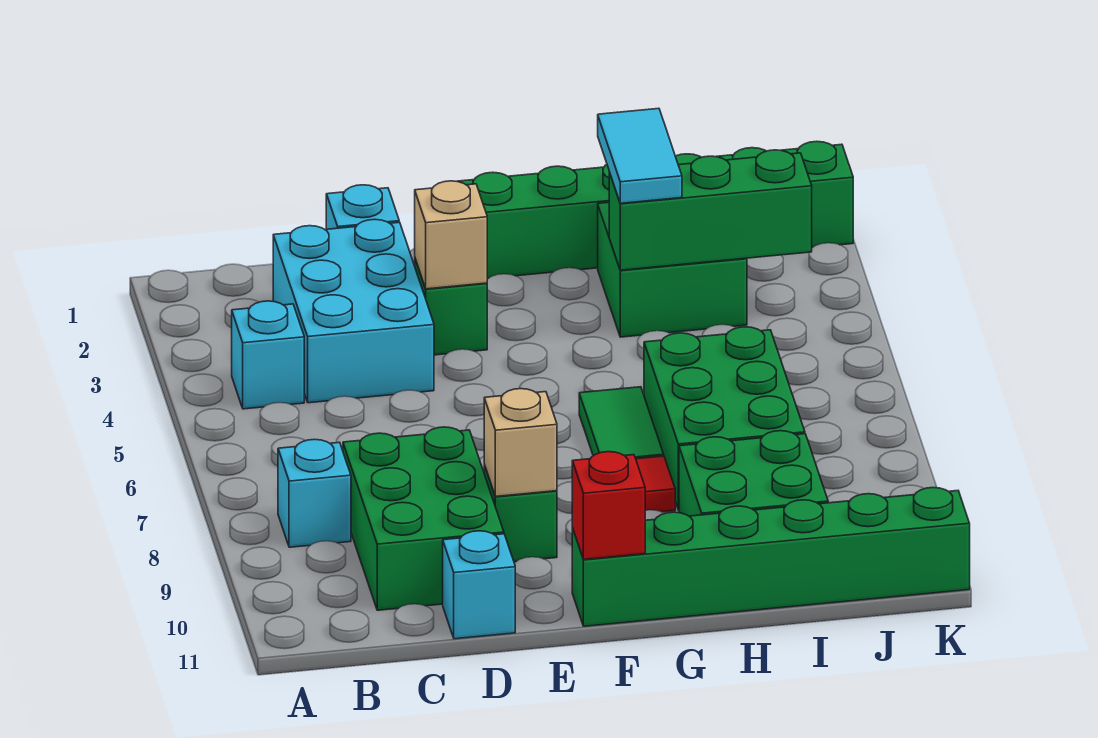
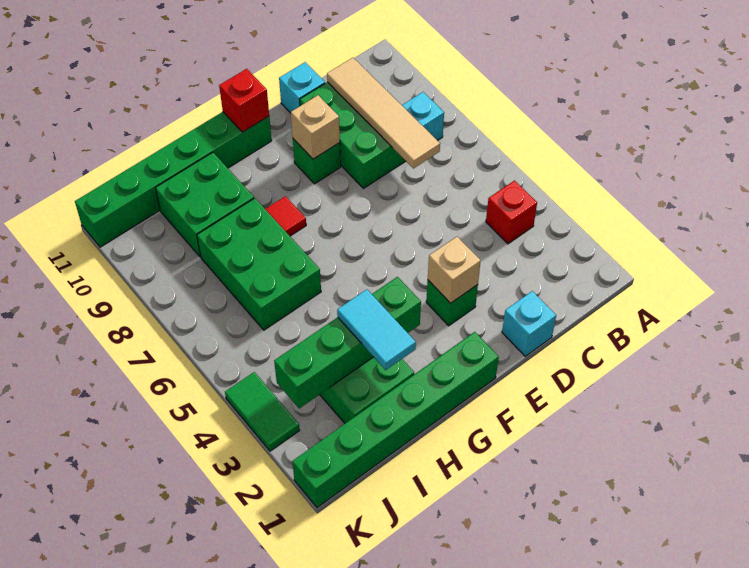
cyan brick B4 level 1 -> red brick B4 level 1
cyan brick C2:D4 level 1 -> none
none -> tan tile C7:C10 level 2
green tile G6:G7 level 1 -> green tile K3:K4 level 1
green brick H3:J3 level 2 -> green brick G3:J3 level 2

